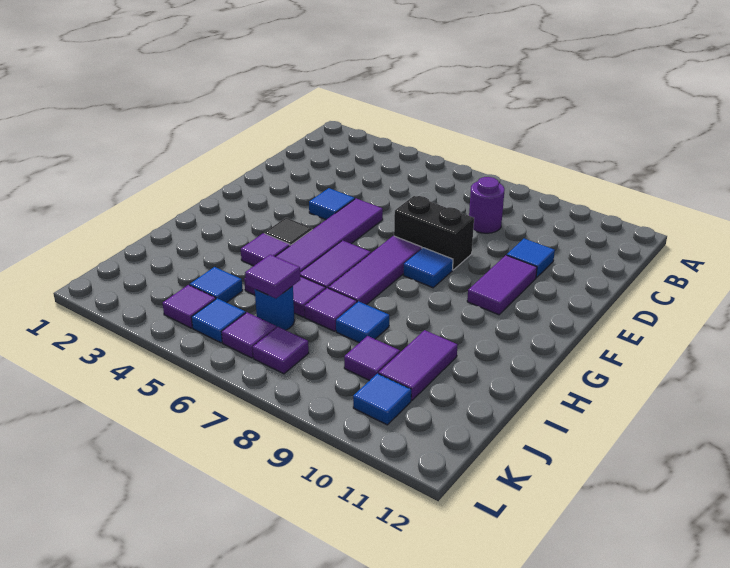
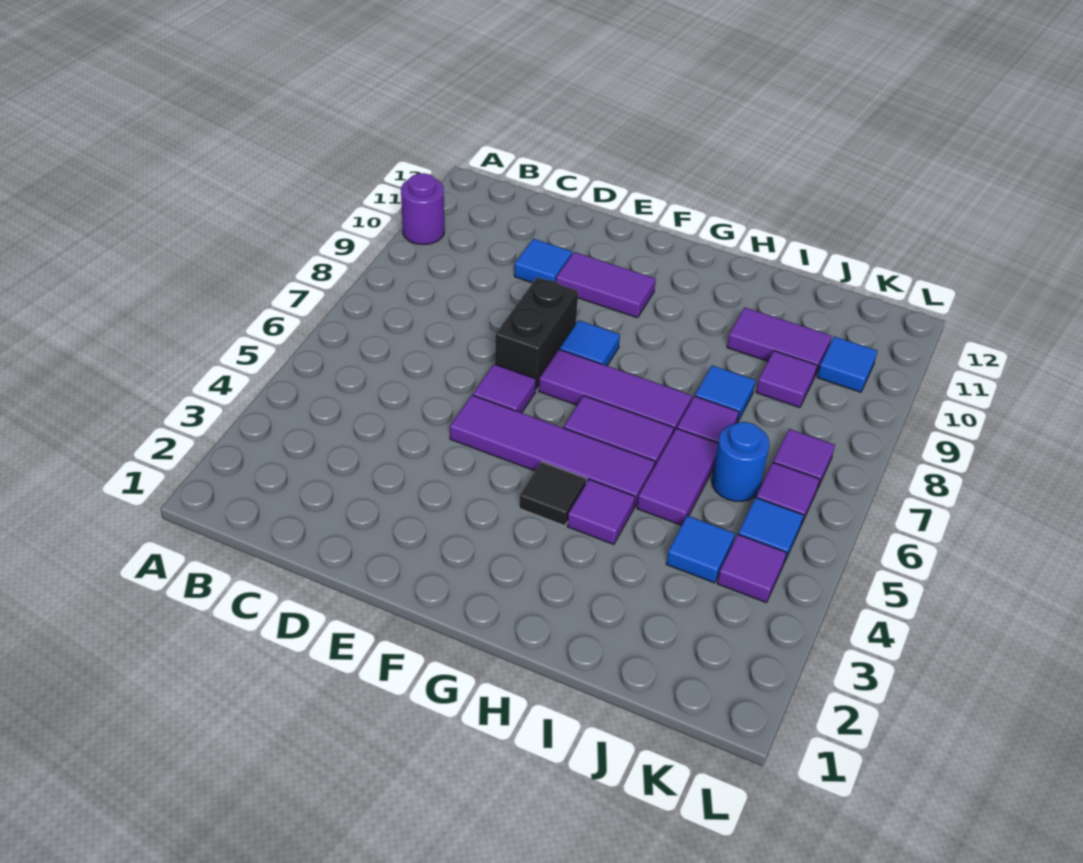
purple round brick C8 level 1 -> purple round brick A10 level 1
blue tile E4 level 1 -> none
purple tile J6 level 2 -> purple tile E6 level 1

